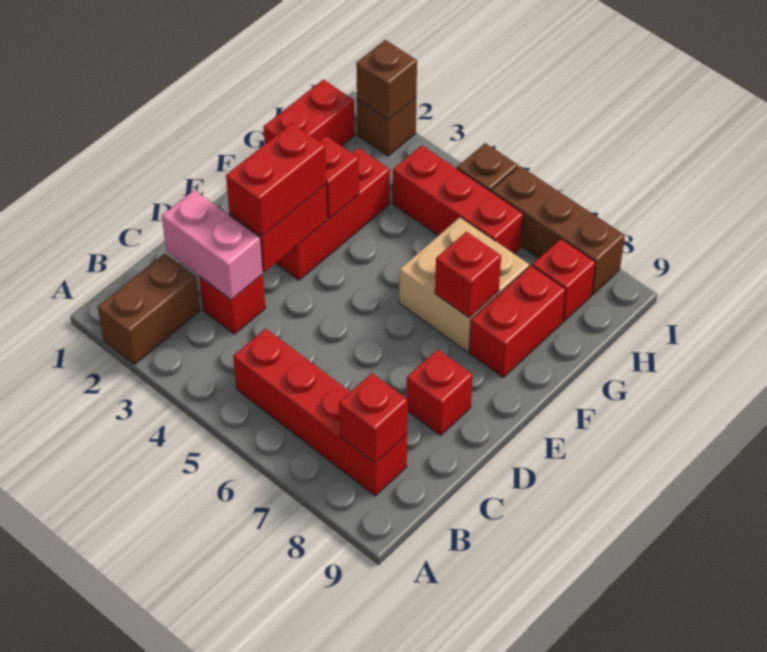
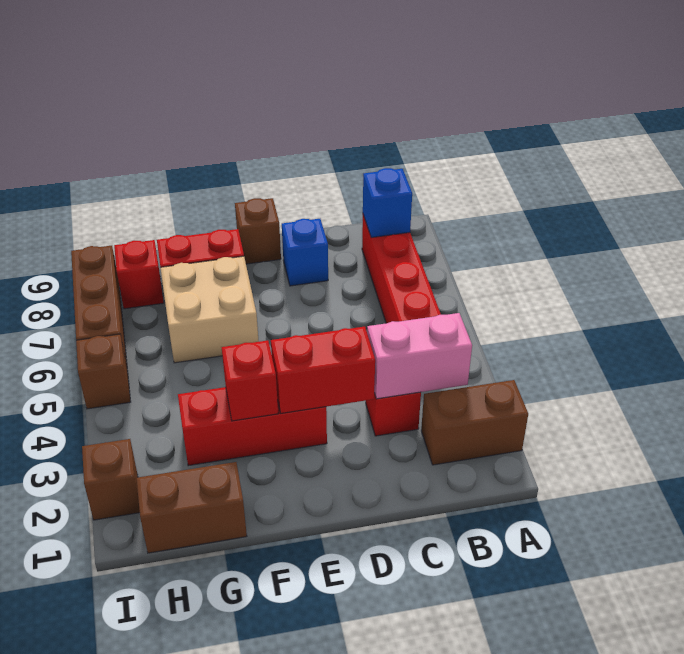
red brick B8 level 2 -> blue brick B8 level 2
pink brick C2:C3 level 2 -> pink brick B3:C3 level 2
red brick D3:E3 level 3 -> none
red brick D8 level 1 -> blue brick D8 level 1
red brick F7 level 2 -> none
red brick G1:H1 level 1 -> brown brick G1:H1 level 1
red brick H4:H6 level 1 -> none
brown brick I2 level 2 -> brown brick E9 level 1

